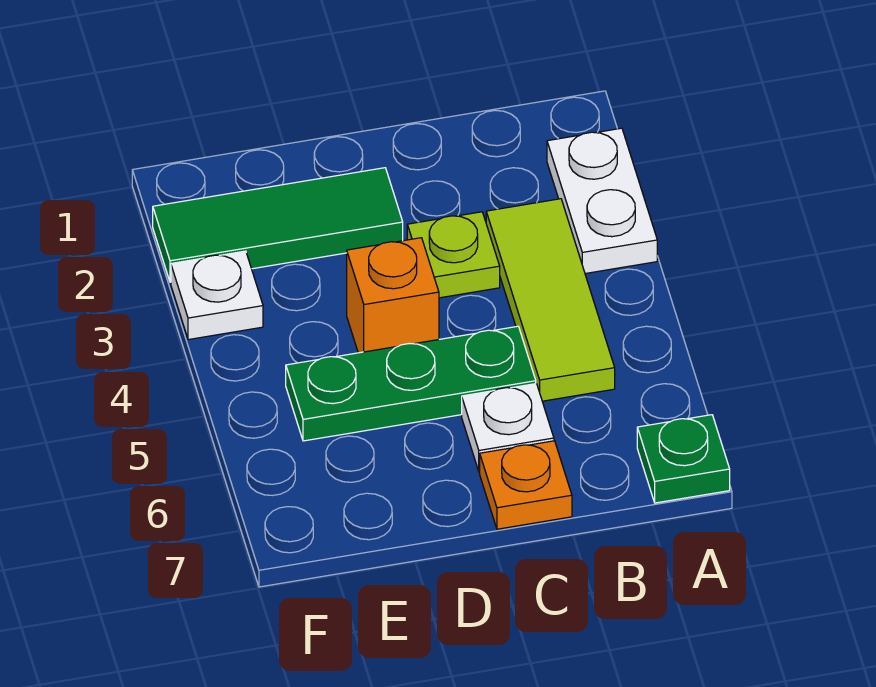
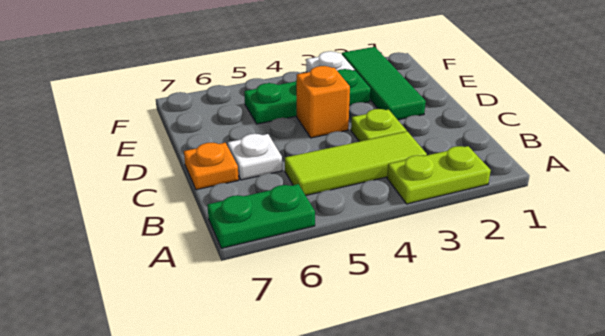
white plate A2:A3 level 1 -> lime plate A2:A3 level 1
green plate A7 level 1 -> green plate A6:A7 level 1
green plate C5:E5 level 1 -> green plate E3:E5 level 1

